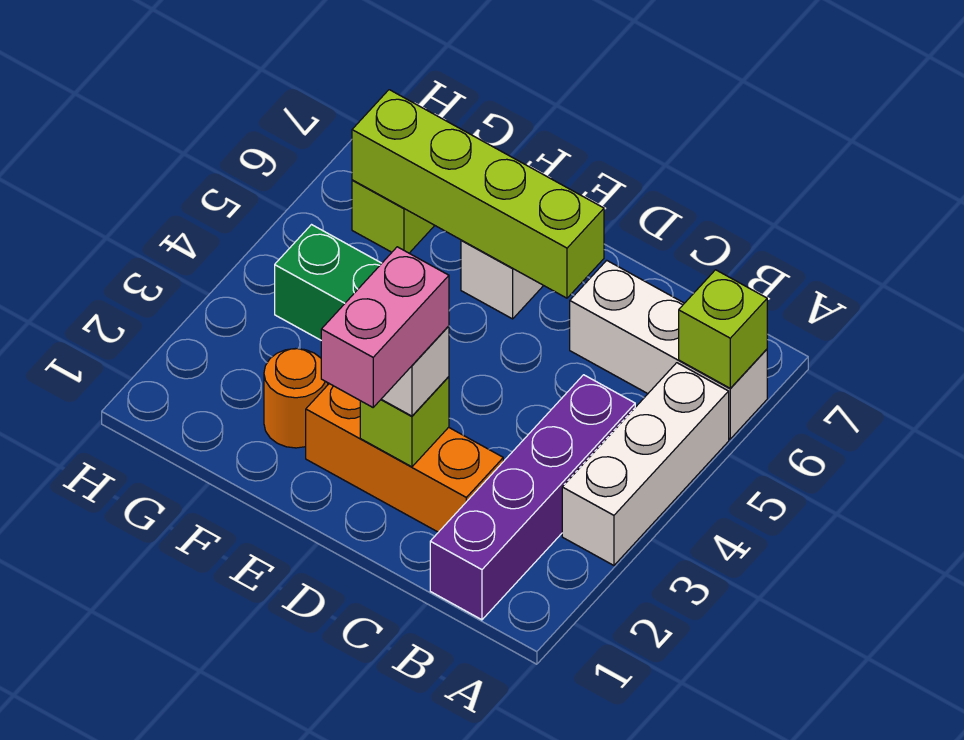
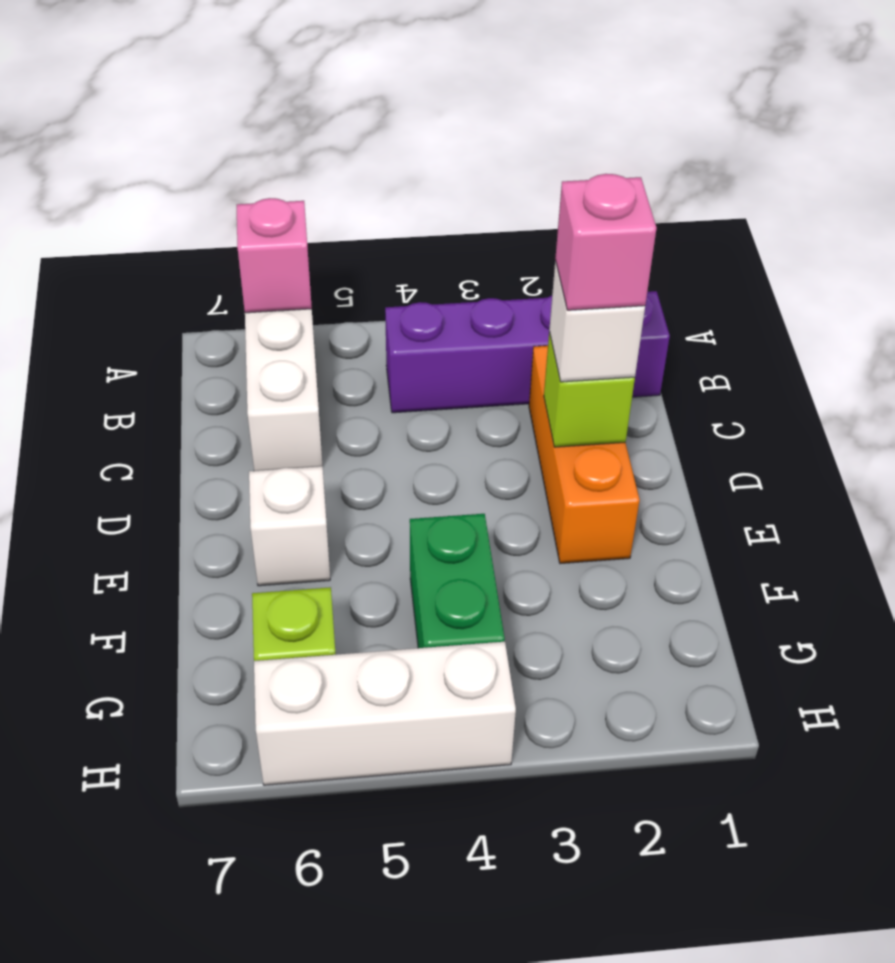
white brick A3:A5 level 1 -> white brick H4:H6 level 1
lime brick A6 level 2 -> pink brick A6 level 2
pink brick D1:D2 level 4 -> pink brick D2 level 4
lime brick D6:G6 level 2 -> none
orange round brick F2 level 1 -> none

